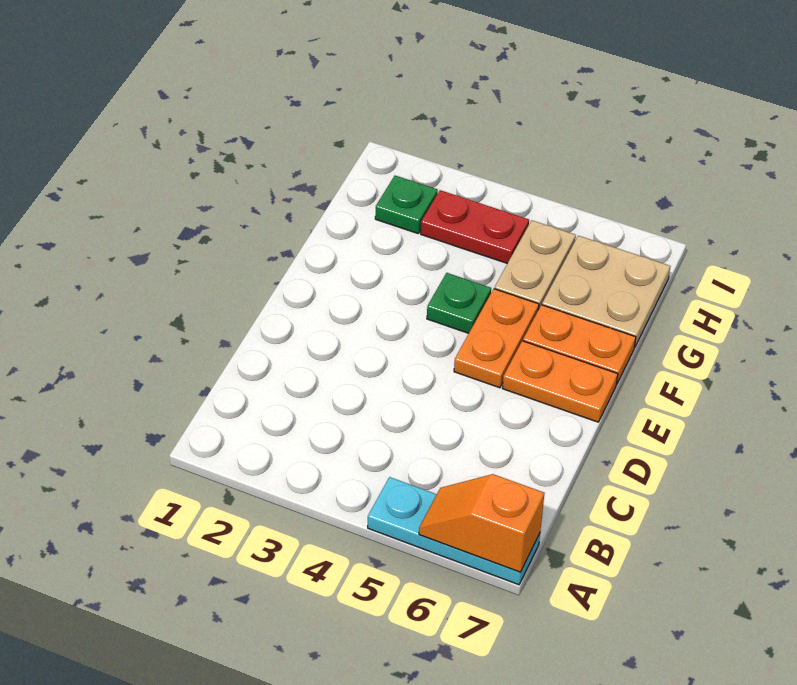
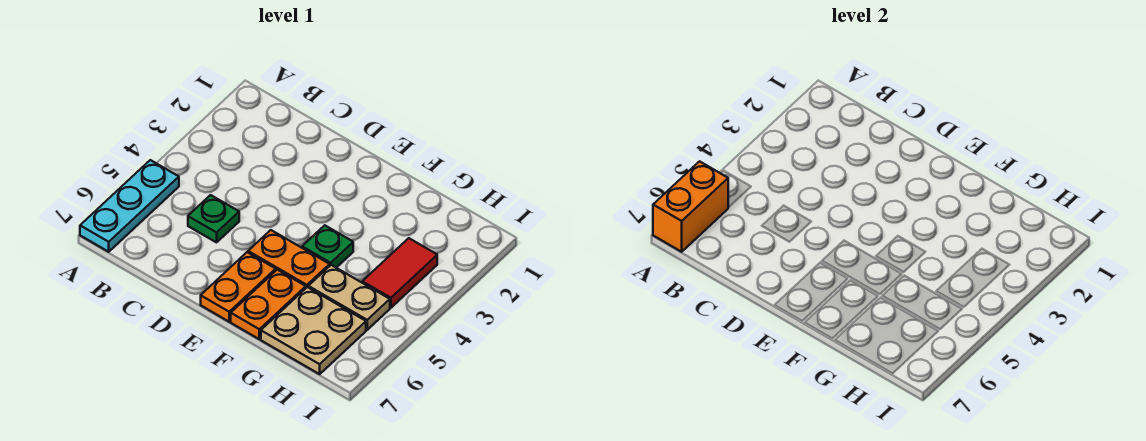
orange slope A6:A7 level 2 top 7 -> orange brick A6:A7 level 2
green plate H2 level 1 -> green plate C5 level 1
red plate H3:H4 level 1 -> red tile H3:H4 level 1

